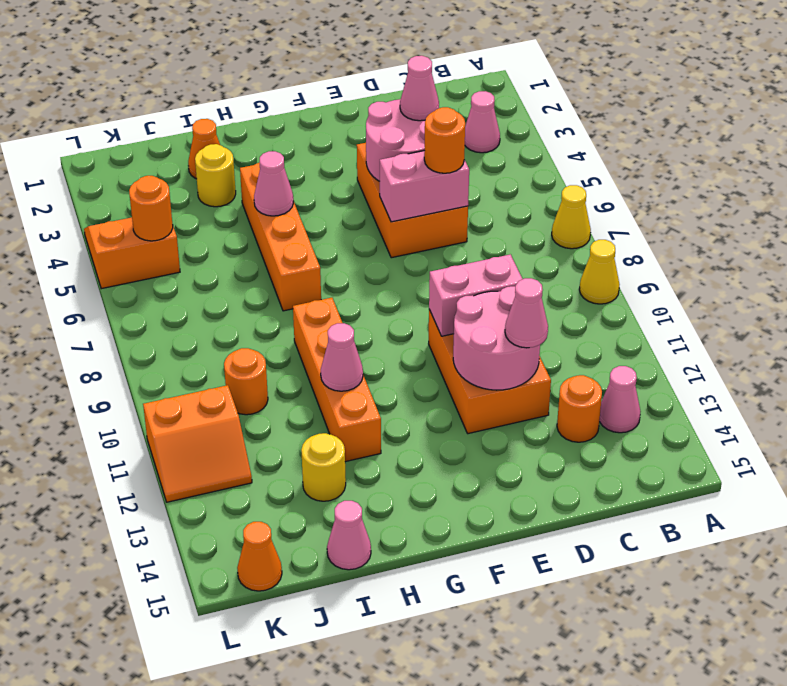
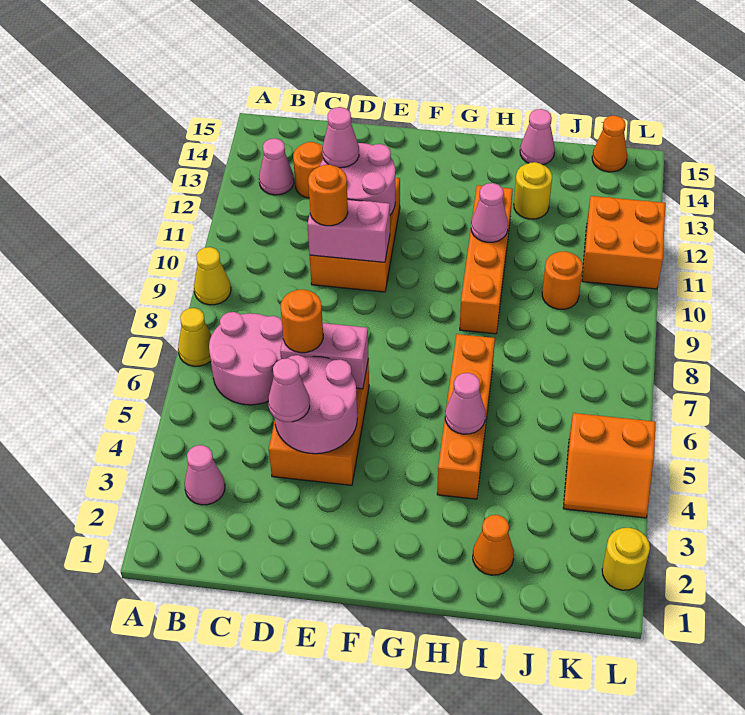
none -> pink round brick B6:C7 level 1
yellow round brick I3 level 1 -> yellow round brick L2 level 1
orange round brick K5 level 2 -> orange round brick D10 level 3
orange slope K11:L12 level 1 top 11 -> orange brick K11:L12 level 1

